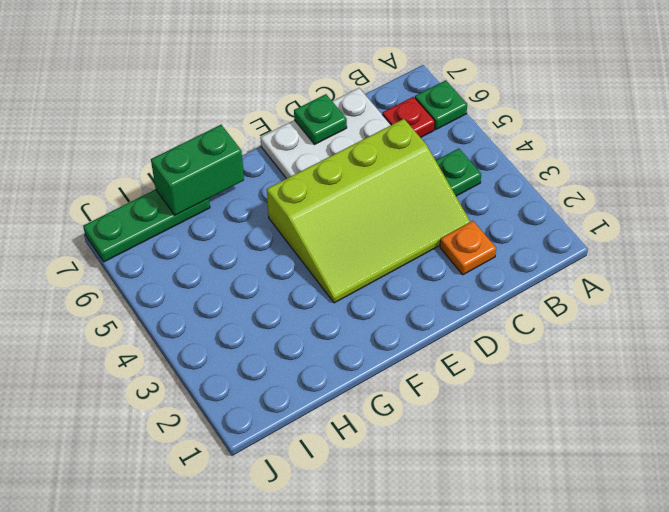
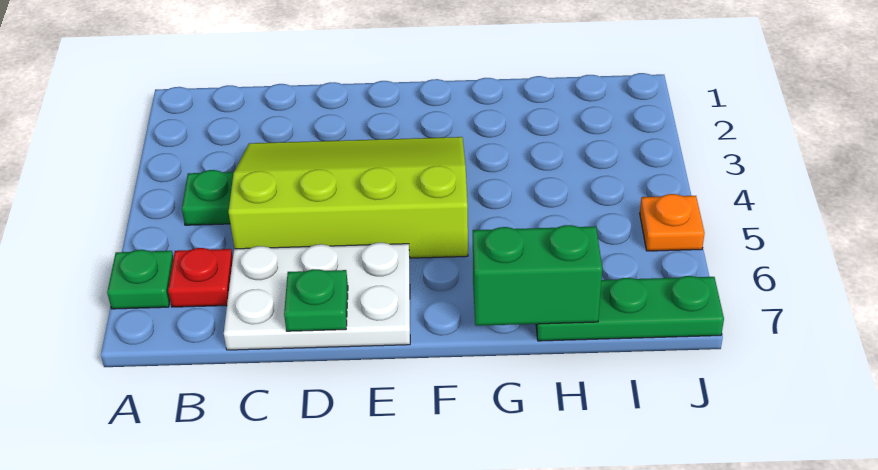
orange plate C2 level 1 -> orange plate J5 level 1

